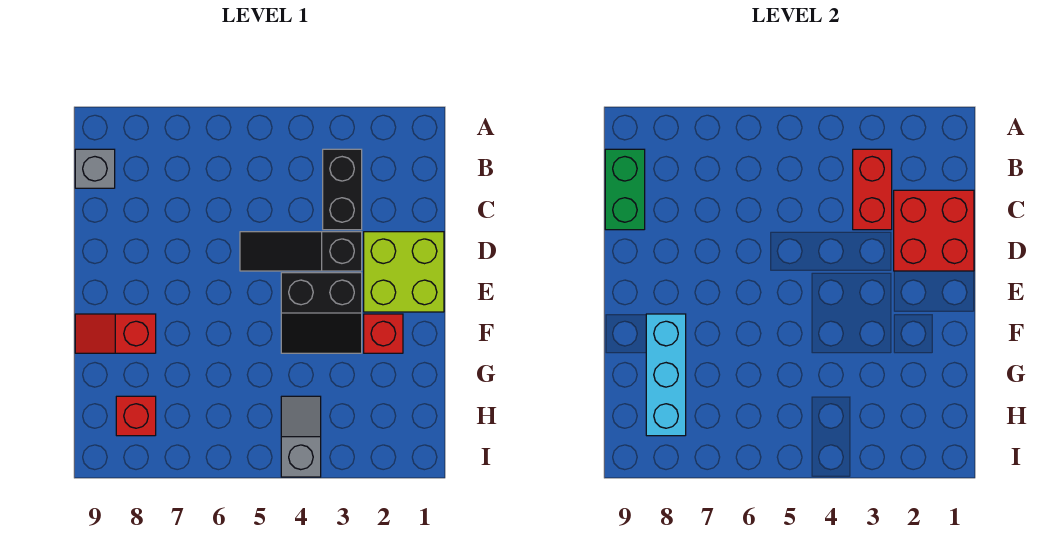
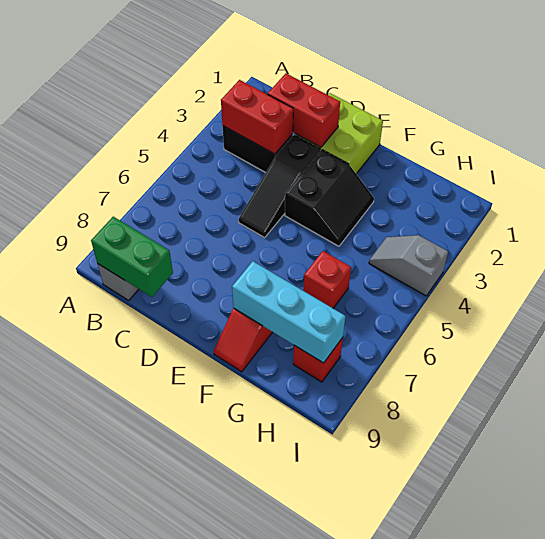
red brick C1:D2 level 2 -> red brick C2:D2 level 2
red brick F2 level 1 -> red brick G6 level 1

